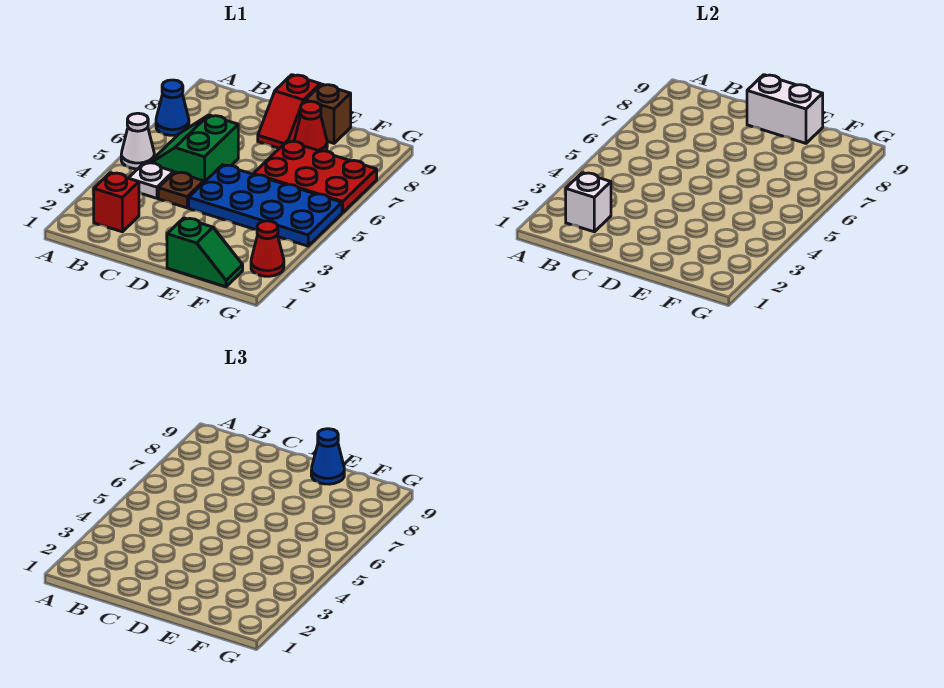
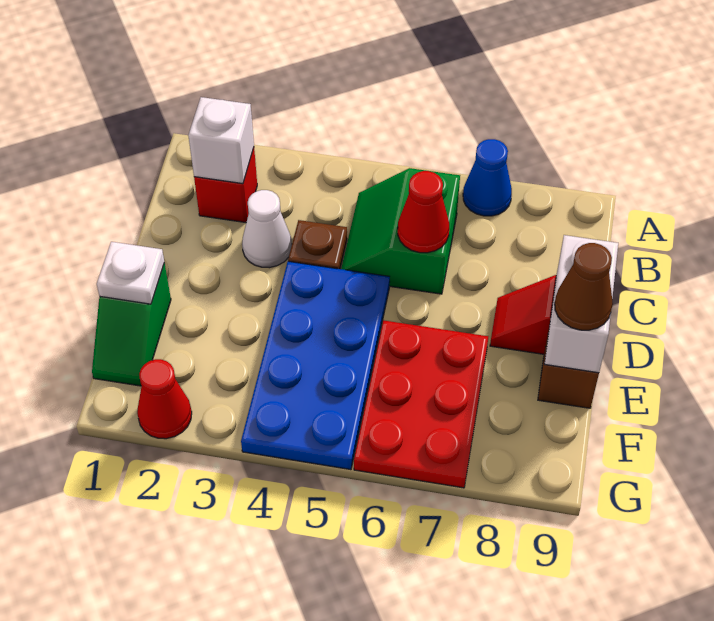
white cone A5 level 1 -> white cone C3 level 1
white plate B4 level 1 -> white plate E1 level 2
green slope B5:C6 level 1 top C -> green slope B5:C6 level 1 top 6
red cone E8 level 1 -> red cone C6 level 2
blue cone E9 level 3 -> brown cone E9 level 3

